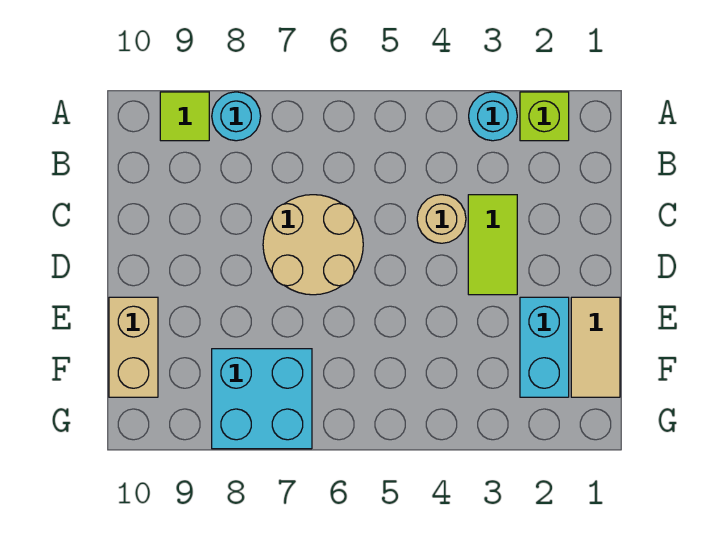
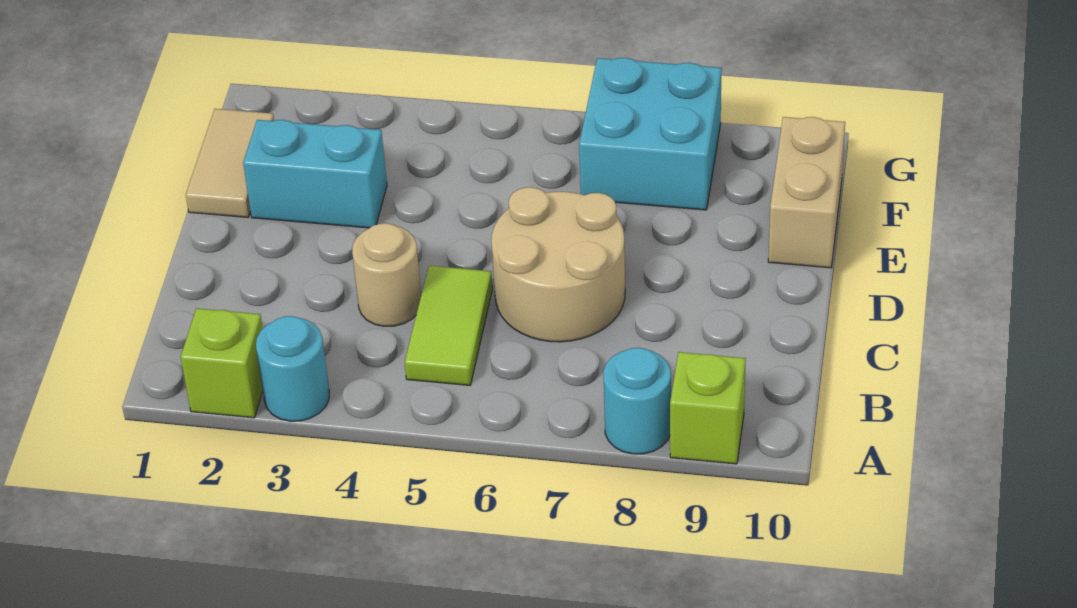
lime tile A9 level 1 -> lime brick A9 level 1
lime tile C3:D3 level 1 -> lime tile B5:C5 level 1
cyan brick E2:F2 level 1 -> cyan brick E2:E3 level 1

